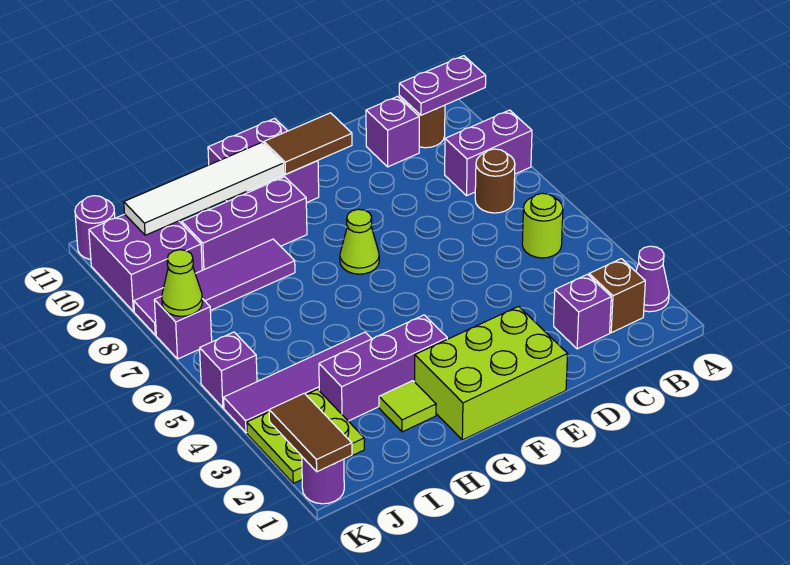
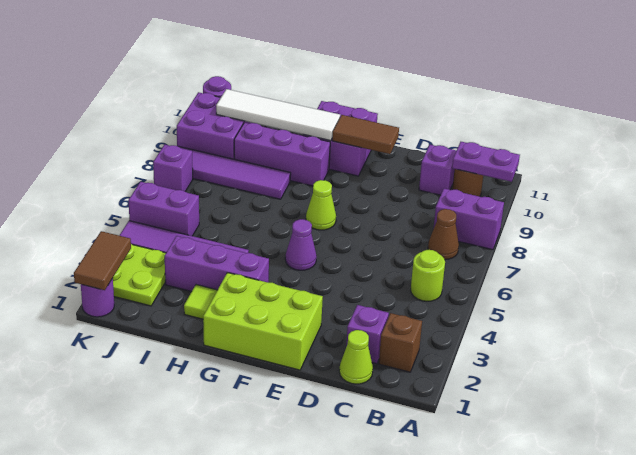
purple cone A2 level 1 -> purple cone F5 level 1
brown round brick B7 level 1 -> brown cone B7 level 1
purple brick K5 level 1 -> purple brick J5:K5 level 1
lime cone K7 level 2 -> lime cone C1 level 1

